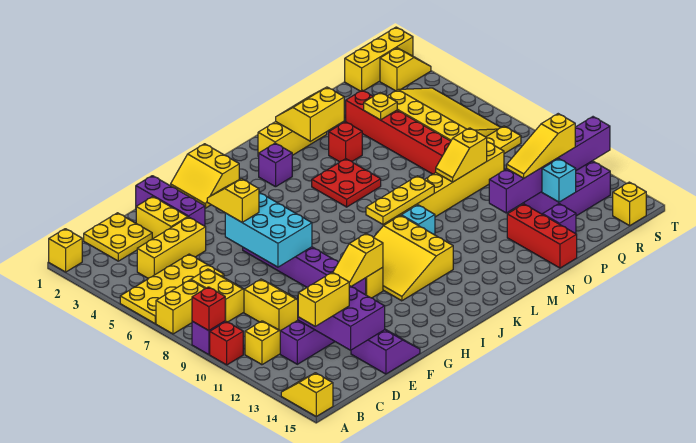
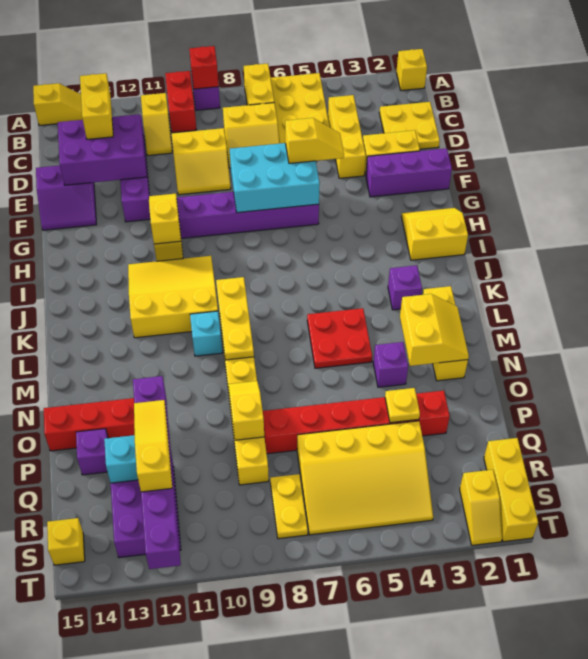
red brick A10 level 1 -> red brick A10:B10 level 1
red brick N4 level 1 -> purple brick N4 level 1

